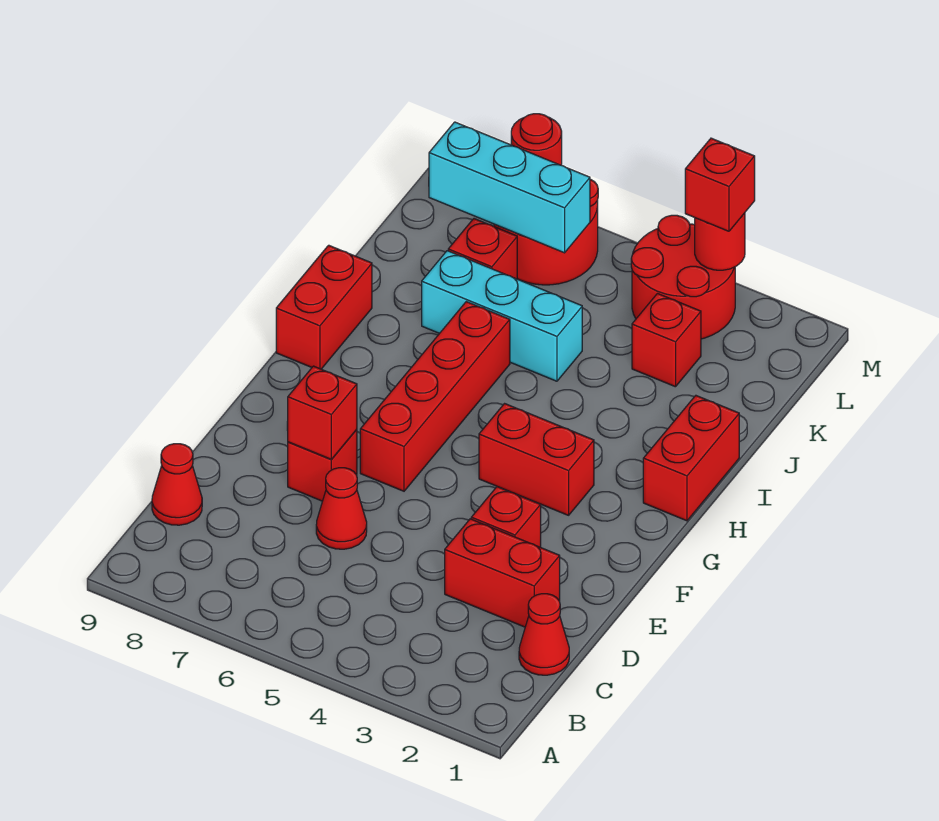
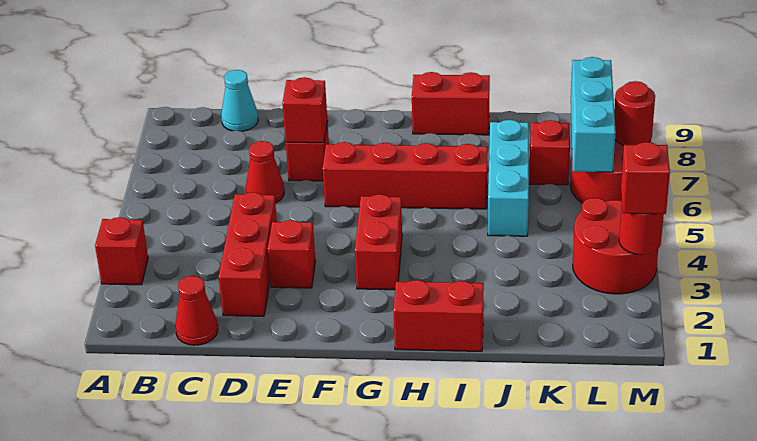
red cone C9 level 1 -> cyan cone C9 level 1
red brick D2:D3 level 1 -> red brick D2:D4 level 1
red brick K3 level 1 -> red brick A3 level 1

